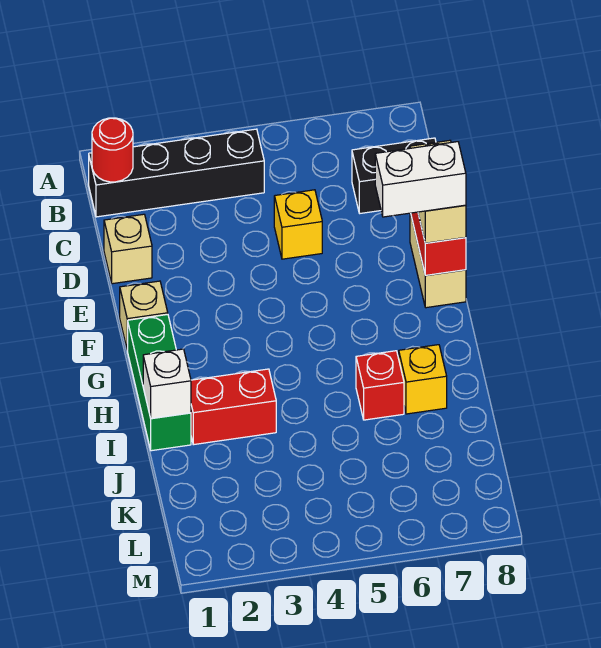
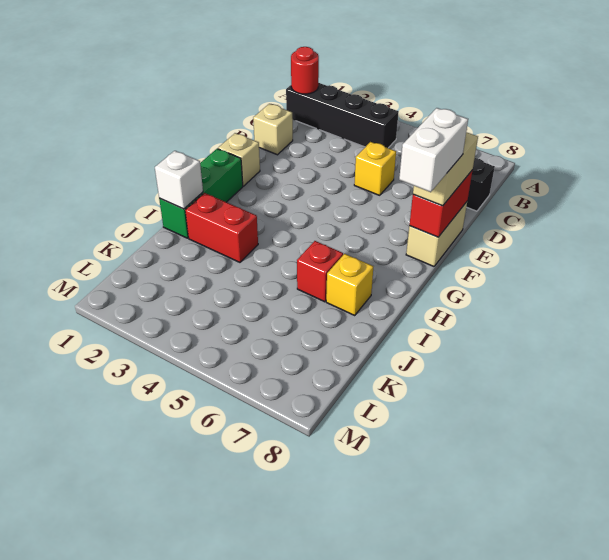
white brick F7:F8 level 4 -> white brick F8:G8 level 4

